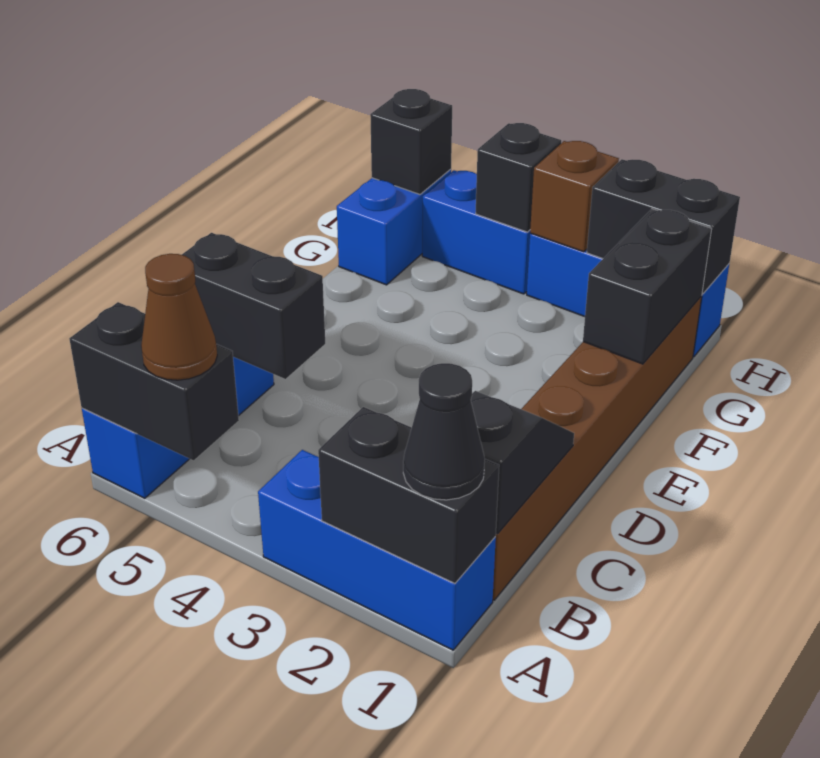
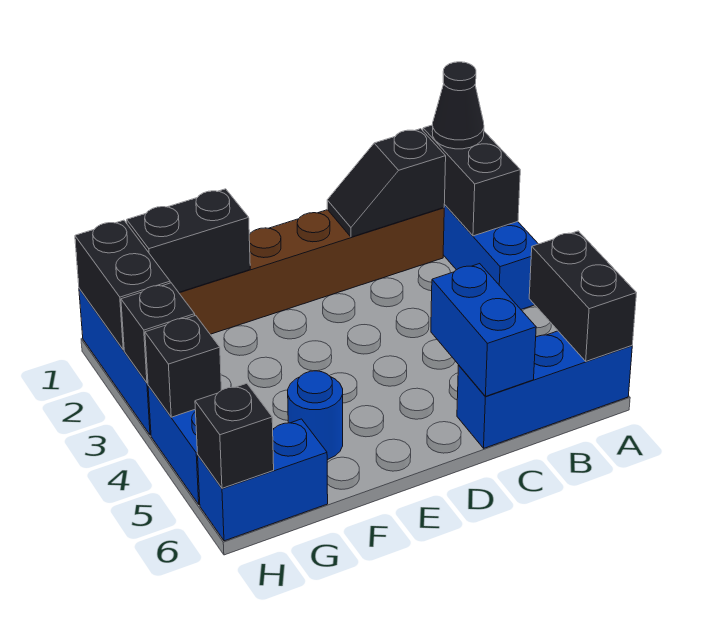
brown cone A5 level 3 -> none
black brick C5:C6 level 2 -> blue brick C5:C6 level 2
none -> blue round brick F5 level 1
brown brick H3 level 2 -> black brick H3 level 2

